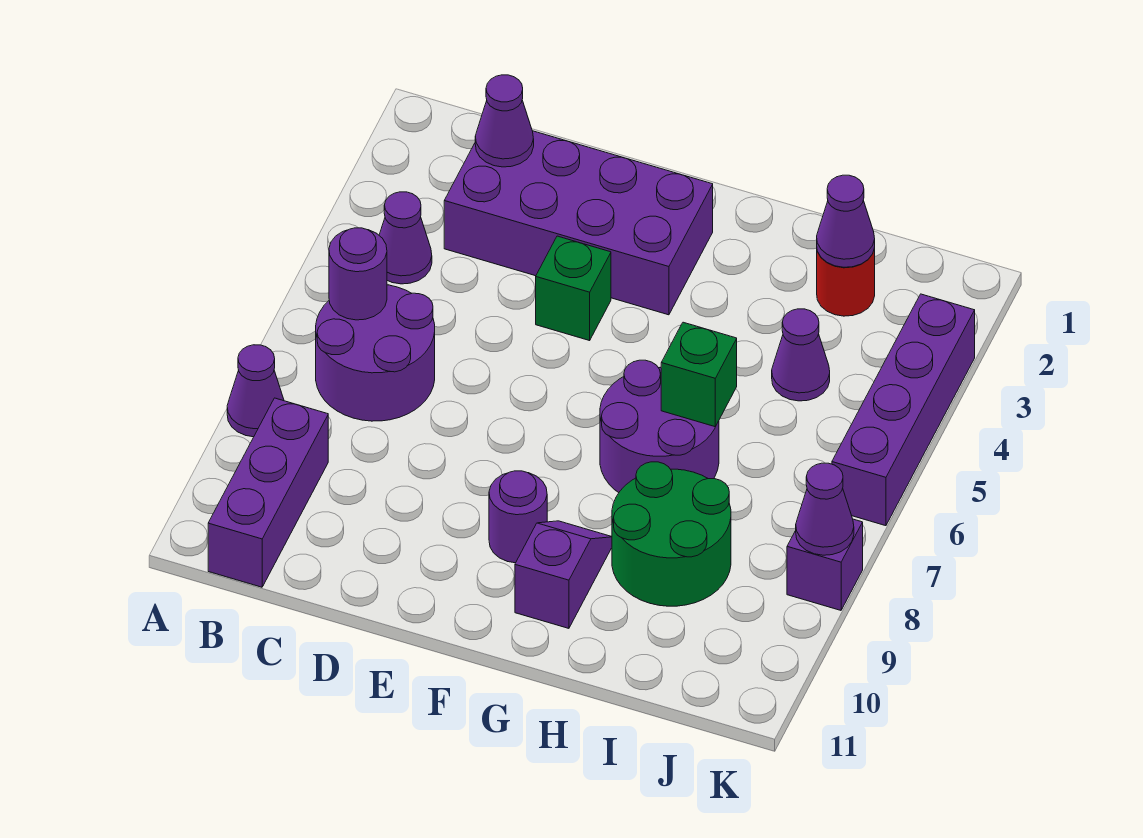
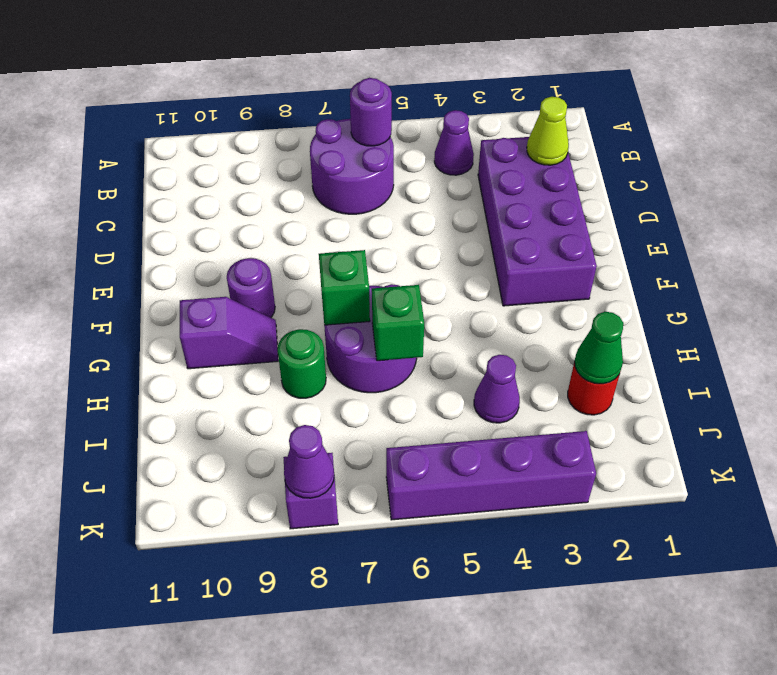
purple cone A8 level 1 -> none
purple brick B9:B11 level 1 -> none
purple cone C2 level 2 -> lime cone C2 level 2
green brick E4 level 1 -> green brick G7 level 2
green round brick H8:I9 level 1 -> green round brick H8 level 1
purple cone I2 level 2 -> green cone I2 level 2

